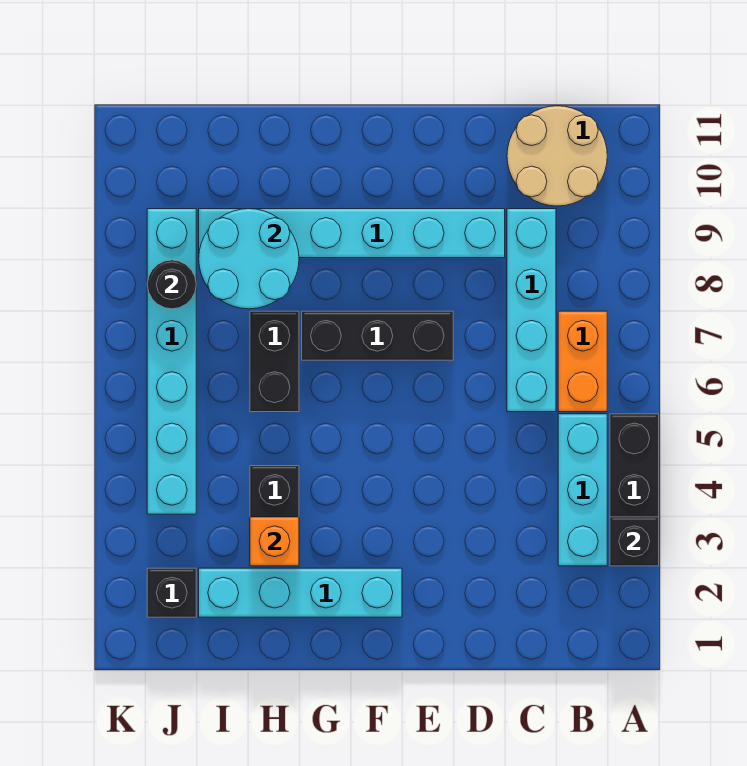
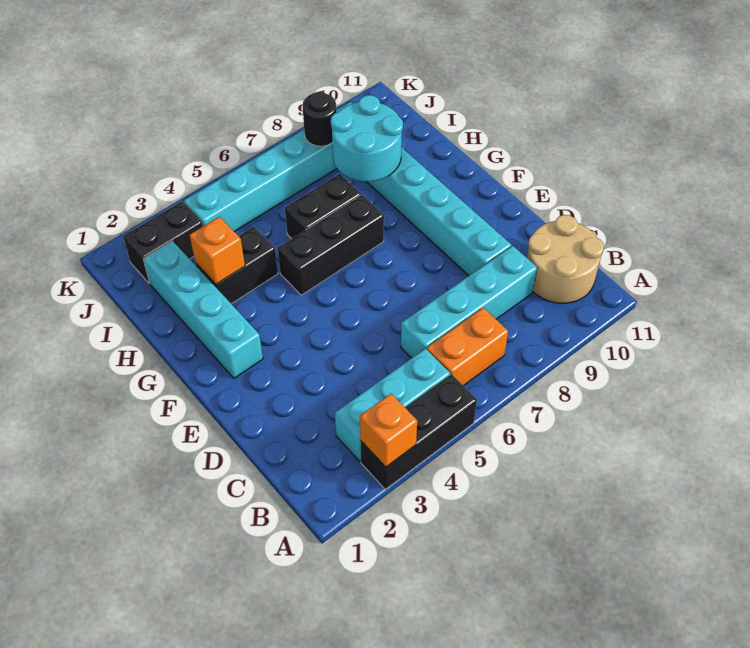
black brick A3 level 2 -> orange brick A3 level 2
black brick E7:G7 level 1 -> black brick G5:G7 level 1
black brick J2 level 1 -> black brick J2:J3 level 1

